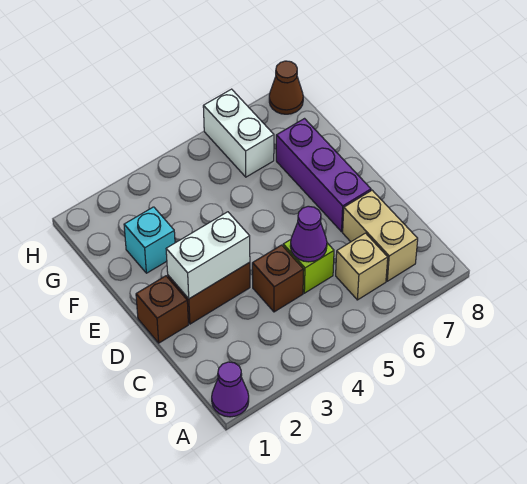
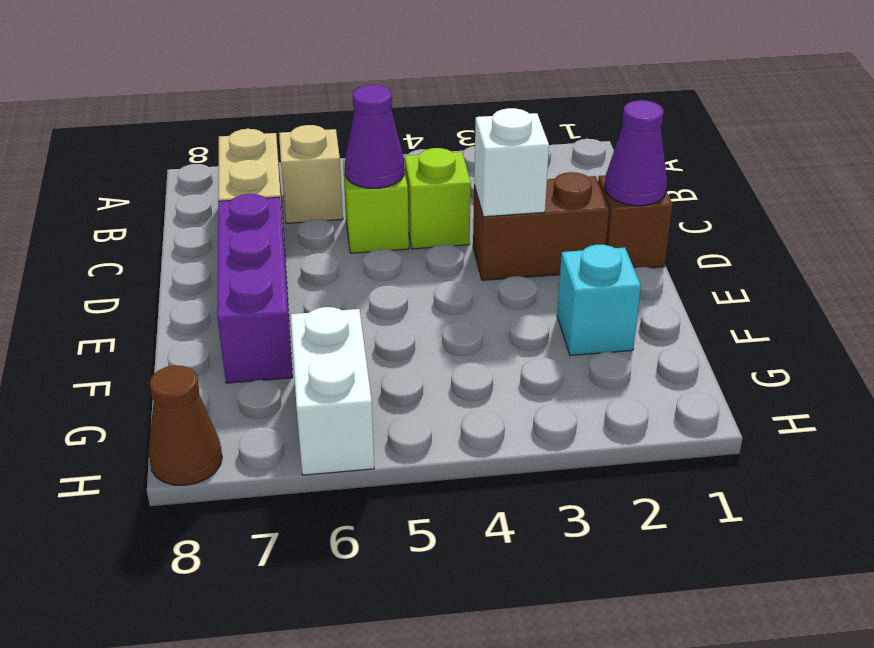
purple cone A1 level 1 -> purple cone D1 level 2
brown brick C4 level 1 -> lime brick C4 level 1
white brick D2:D3 level 2 -> white brick D3 level 2

